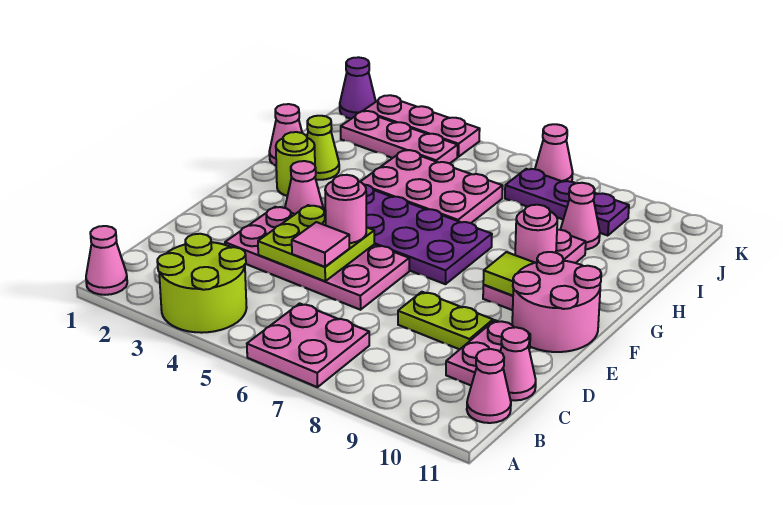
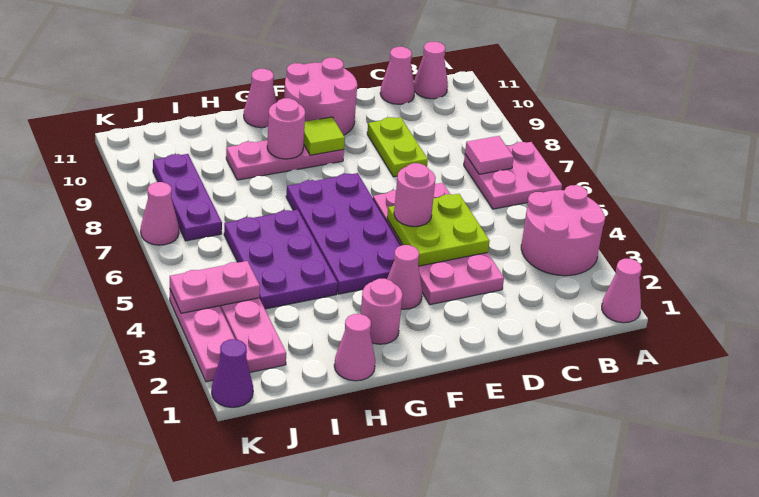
lime round brick A3:B4 level 1 -> pink round brick A3:B4 level 1
pink plate C10:D10 level 1 -> pink plate J4:K4 level 2
pink tile D5 level 3 -> pink tile B7 level 2
lime round brick G2 level 1 -> pink round brick G2 level 1
lime cone H2 level 1 -> none
pink plate H4:I6 level 1 -> purple plate H4:I6 level 1
pink cone I9 level 1 -> pink cone G11 level 1

